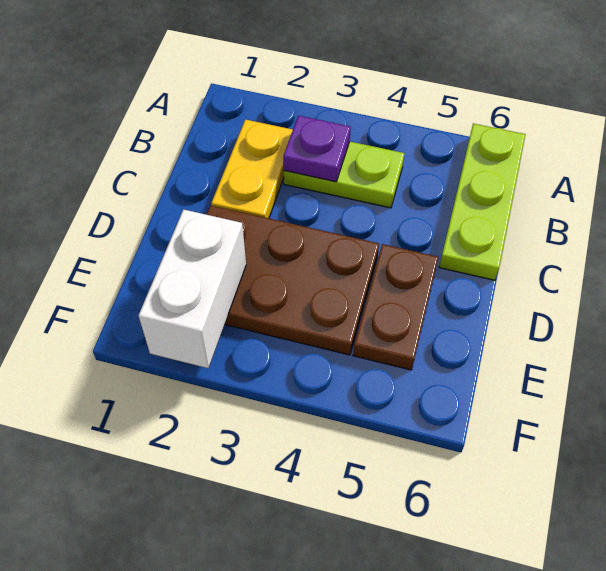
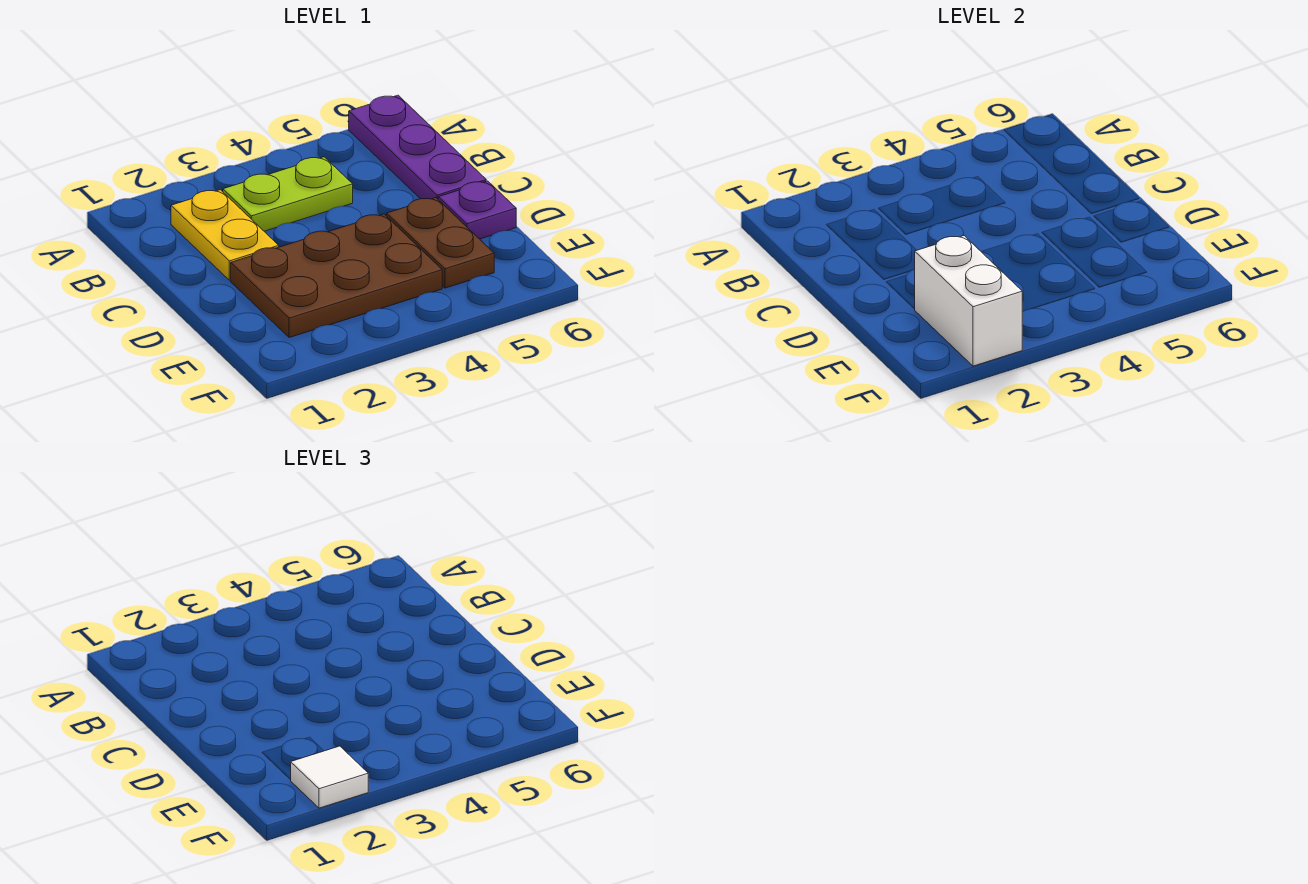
lime plate A6:C6 level 1 -> purple plate A6:C6 level 1
purple plate B3 level 2 -> purple plate D6 level 1
none -> white tile F2 level 3

